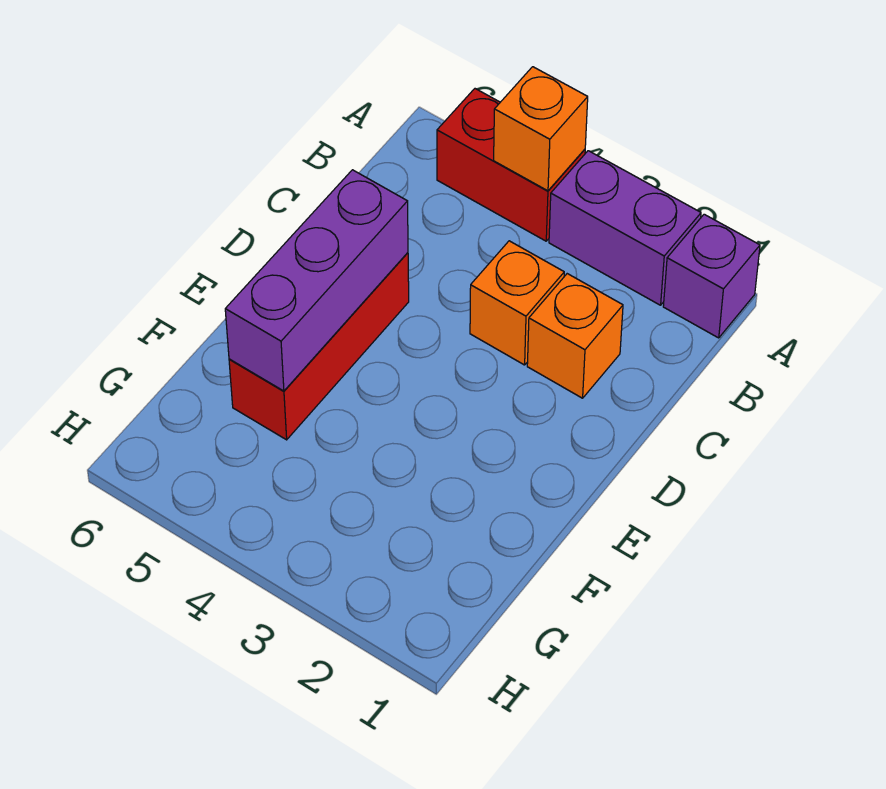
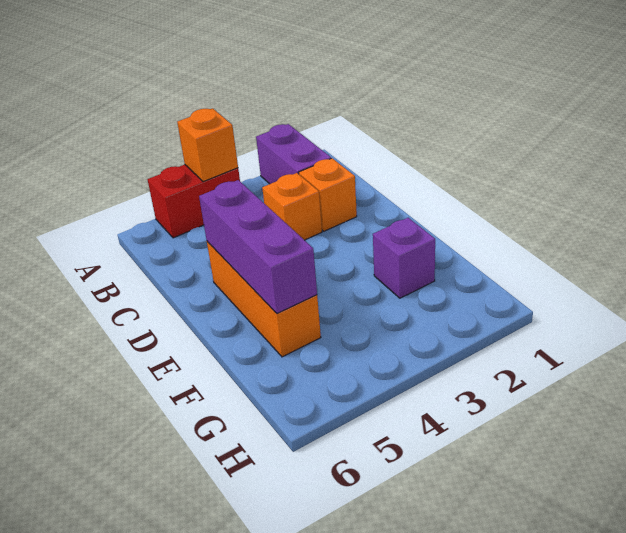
purple brick A1 level 1 -> purple brick F2 level 1
purple brick A2:A3 level 1 -> purple brick A2:B2 level 1
red brick D5:F5 level 1 -> orange brick D5:F5 level 1

